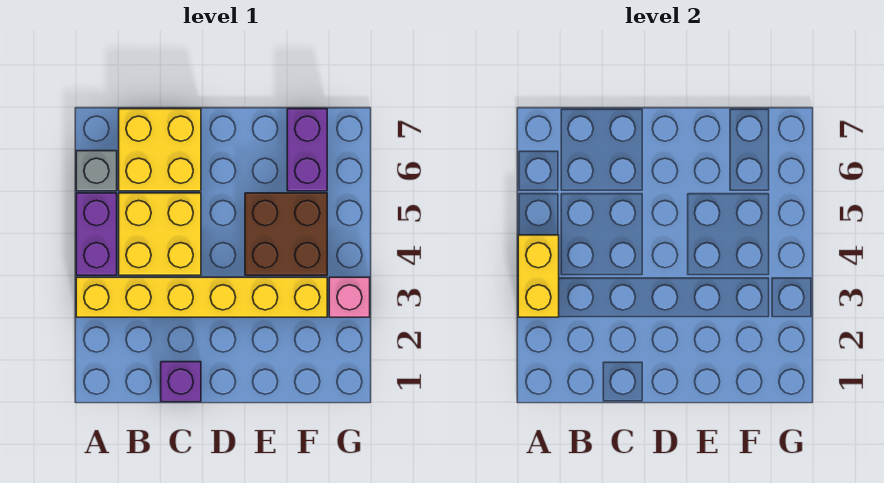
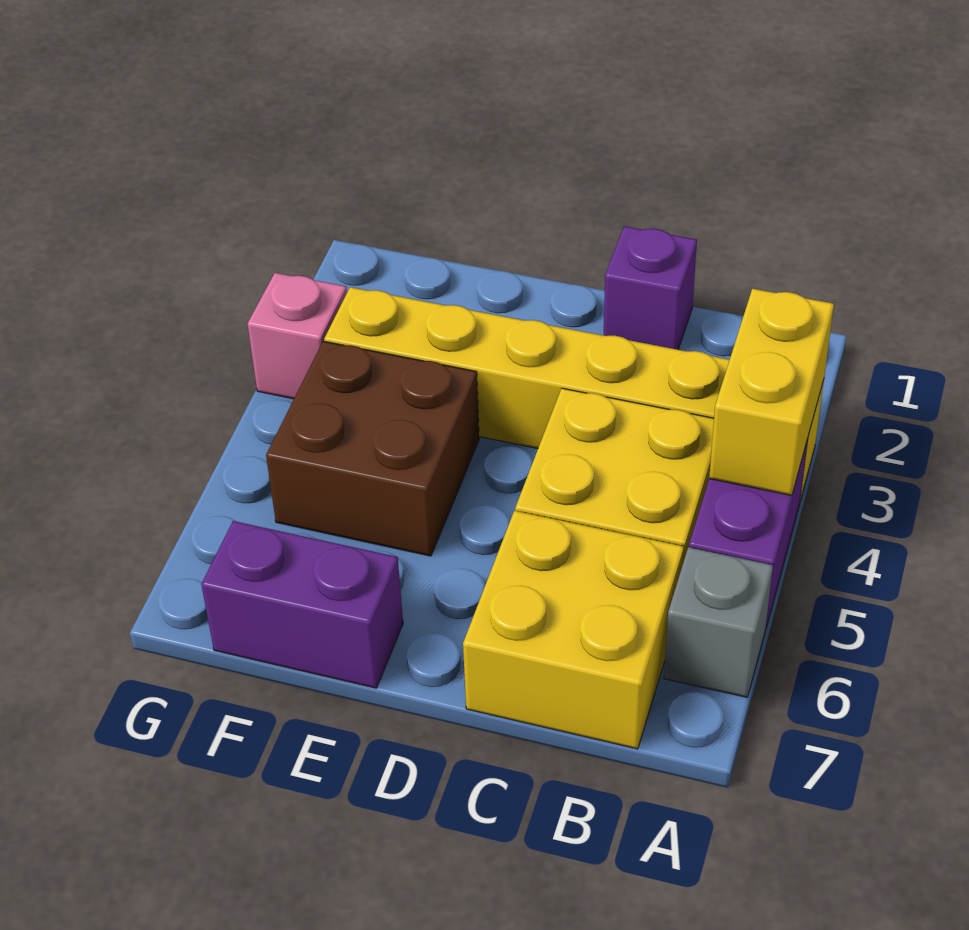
purple brick F6:F7 level 1 -> purple brick E7:F7 level 1

